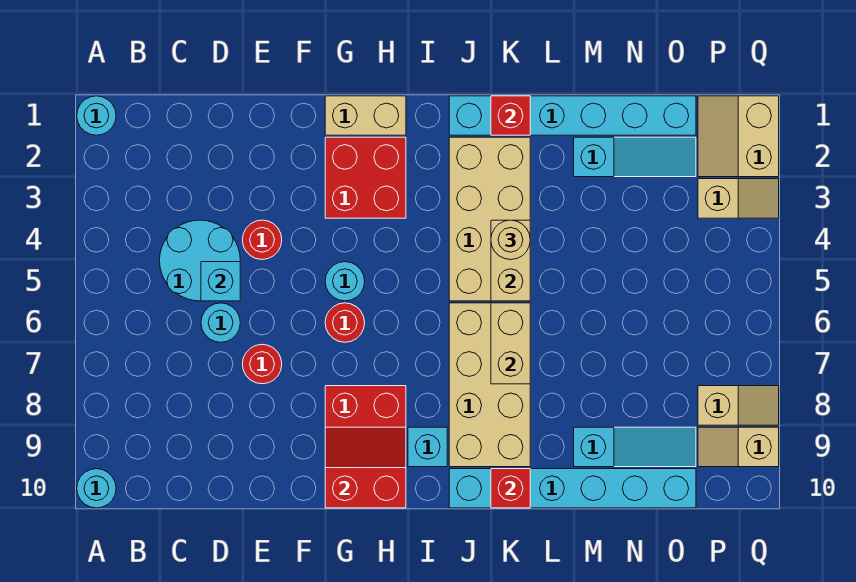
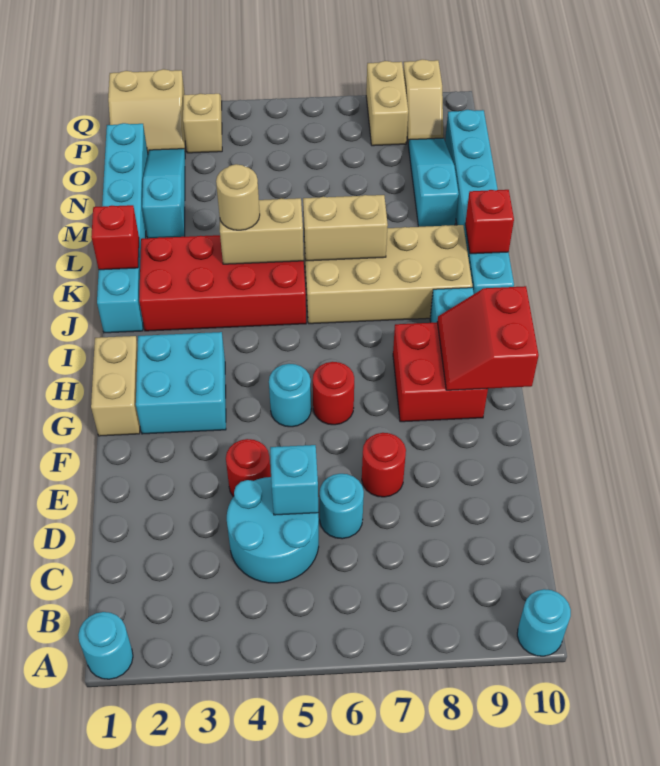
red brick G2:H3 level 1 -> cyan brick G2:H3 level 1
tan brick J2:K5 level 1 -> red brick J2:K5 level 1
tan slope P8:Q8 level 1 top P -> tan brick P8:Q8 level 1

